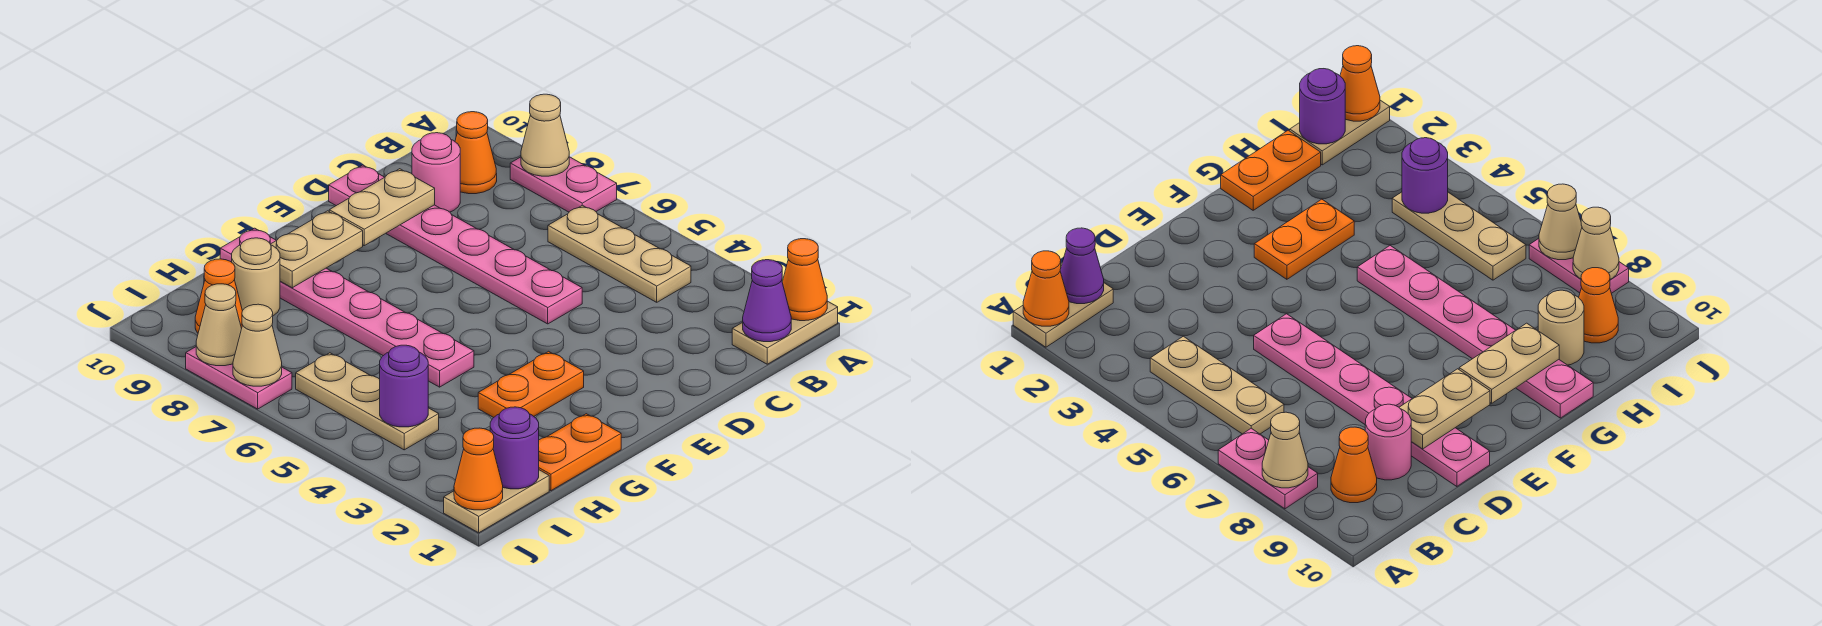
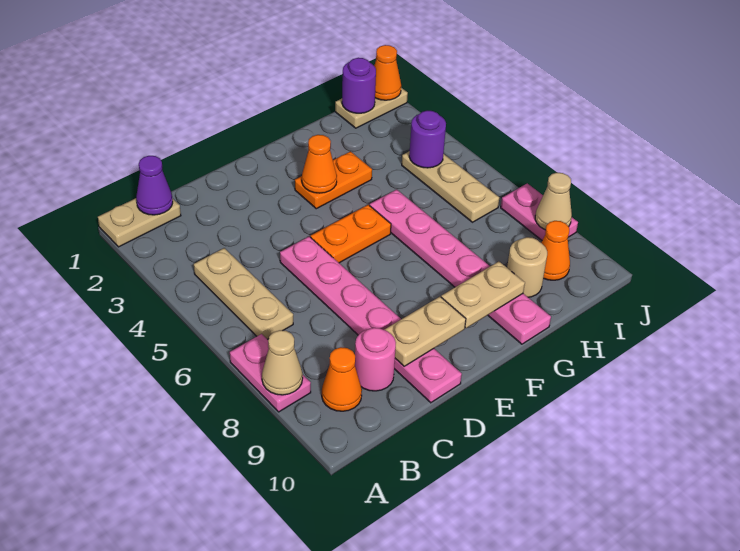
orange cone A1 level 2 -> orange cone F3 level 2
orange plate G1:H1 level 1 -> orange plate E5:F5 level 1
tan cone J7 level 2 -> none

